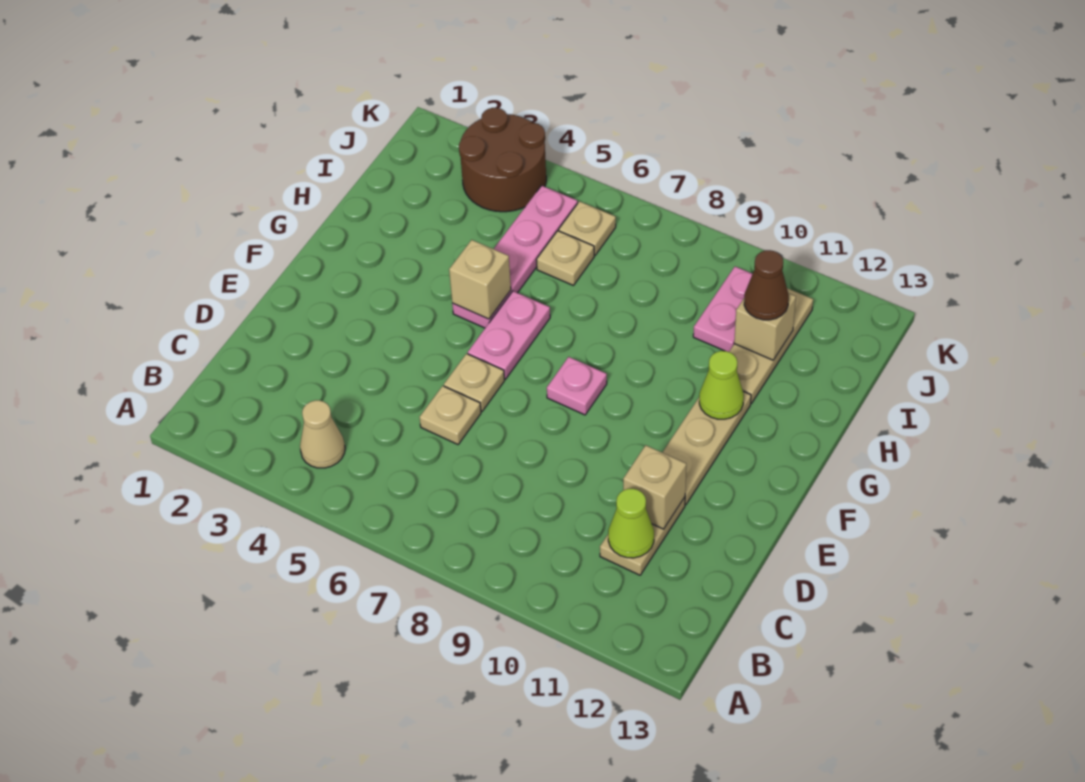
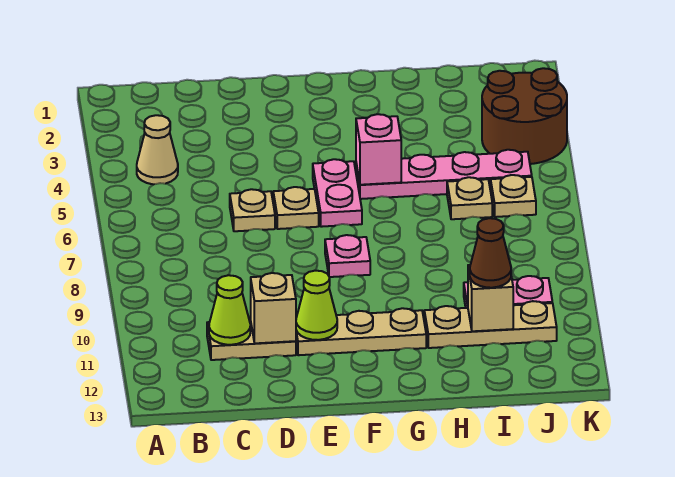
pink plate F6:G6 level 1 -> pink plate F5:F6 level 1
tan brick G5 level 2 -> pink brick G5 level 2
lime cone G11 level 2 -> lime cone E11 level 2

